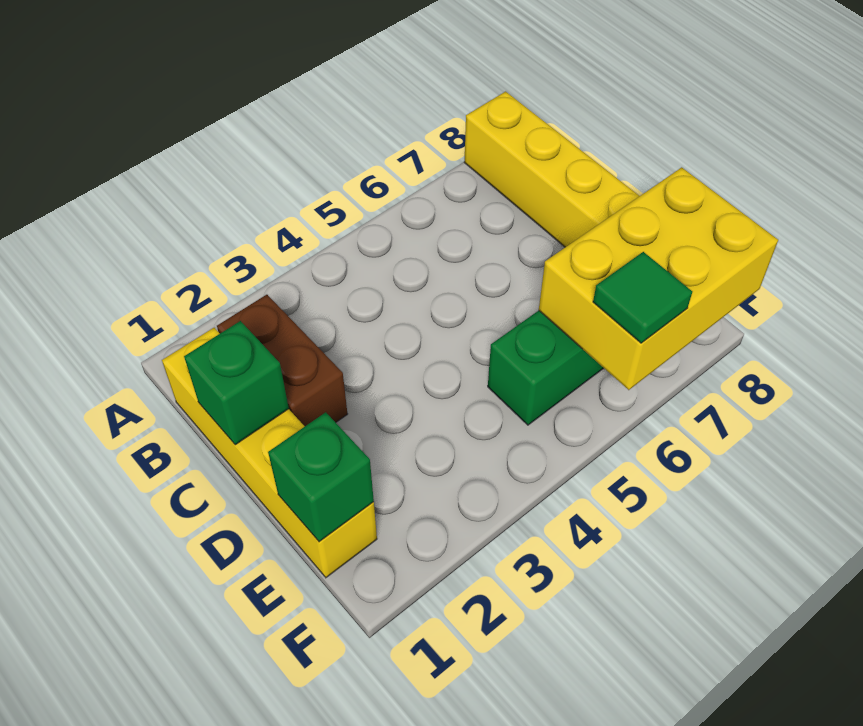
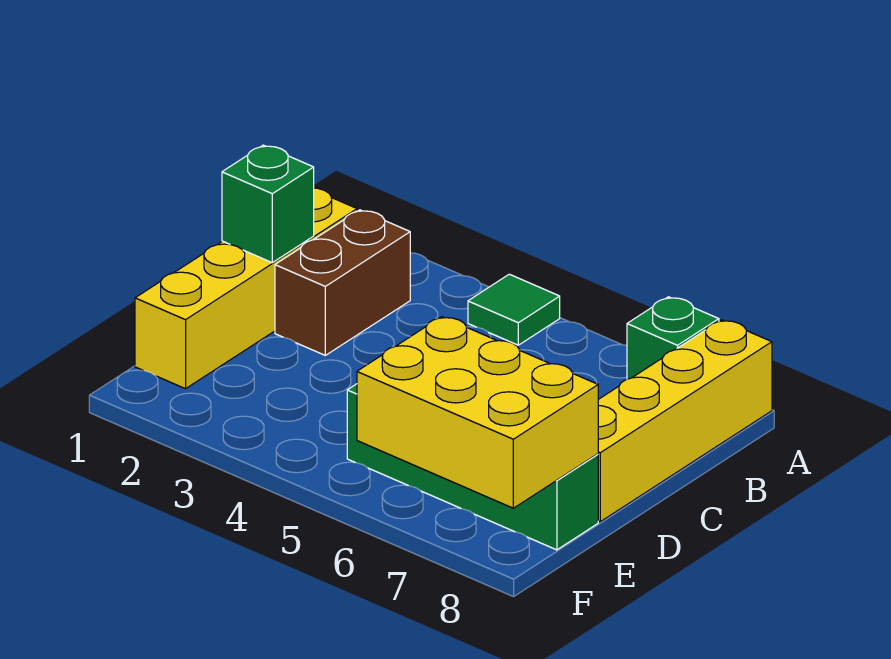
green brick E1 level 2 -> green brick A7 level 1
green tile F6 level 3 -> green tile A4 level 1

